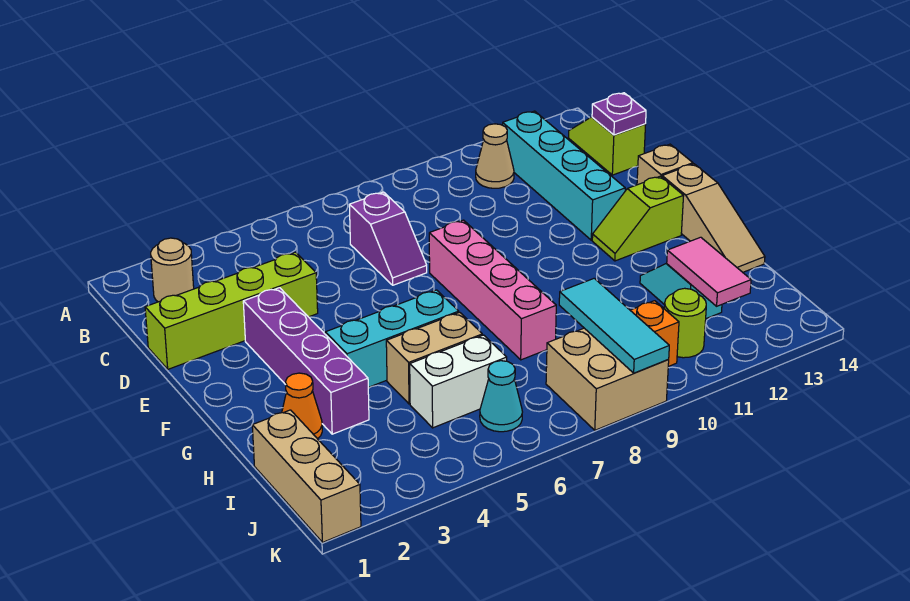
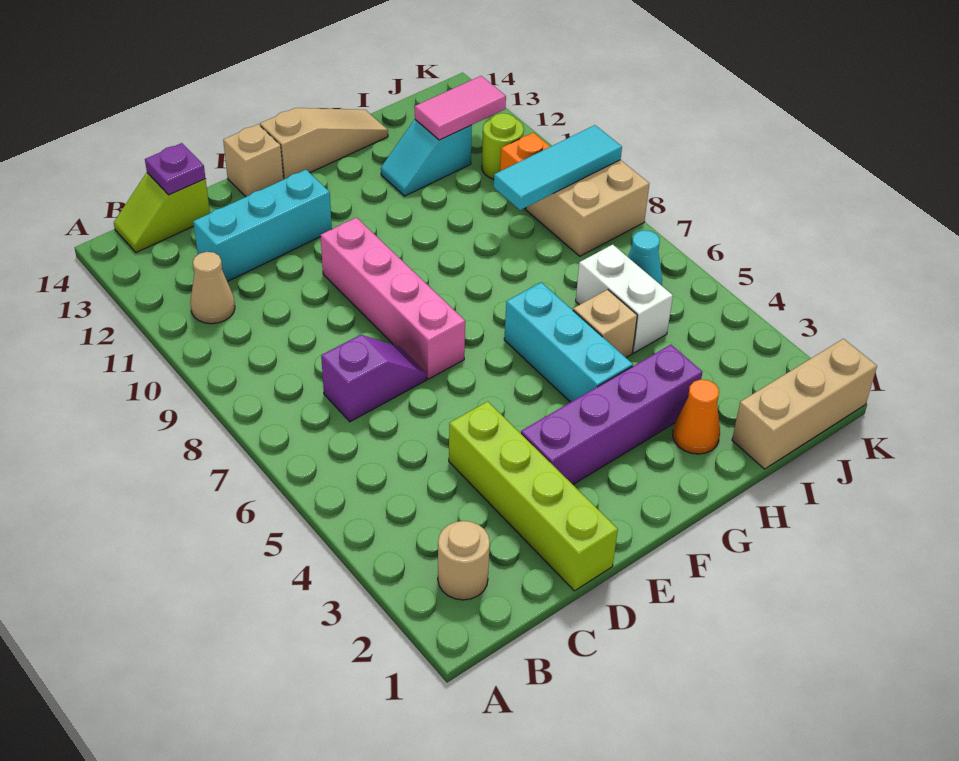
cyan brick B12:E12 level 1 -> cyan brick C12:E12 level 1
pink brick E8:H8 level 1 -> pink brick E7:E10 level 1
lime slope F12:F13 level 1 top 13 -> none
tan brick H5:H6 level 1 -> tan brick H5 level 1

